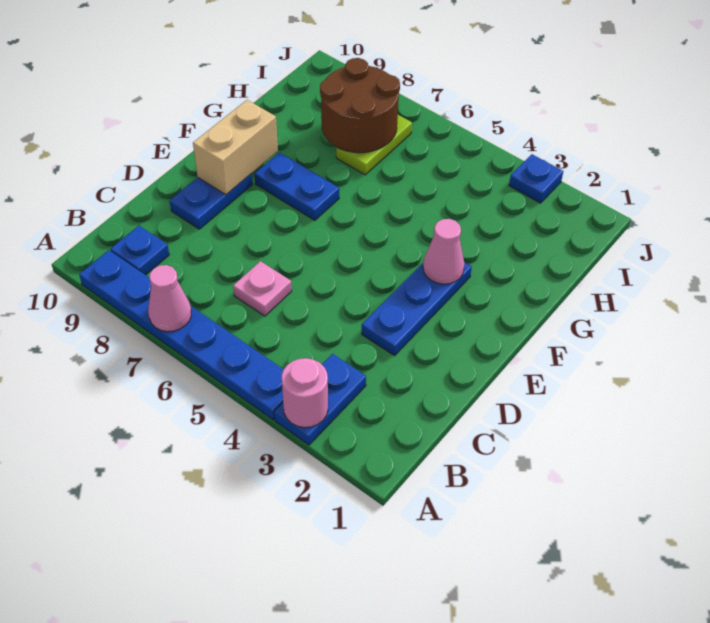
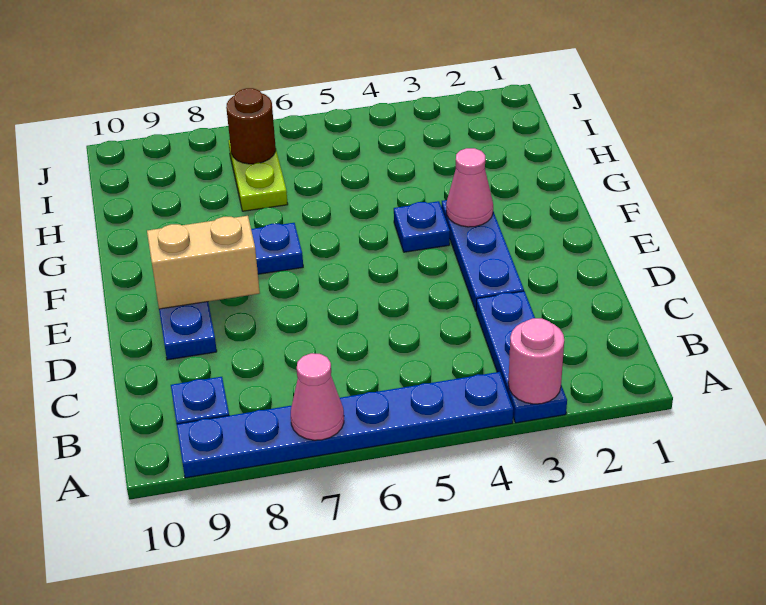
blue plate A3:B3 level 1 -> blue plate A3:C3 level 1
pink plate C6 level 1 -> none
tan brick E9:F9 level 2 -> tan brick E8:E9 level 2
brown round brick H7:I8 level 2 -> brown round brick I7 level 2
blue plate J3 level 1 -> blue plate F4 level 1

